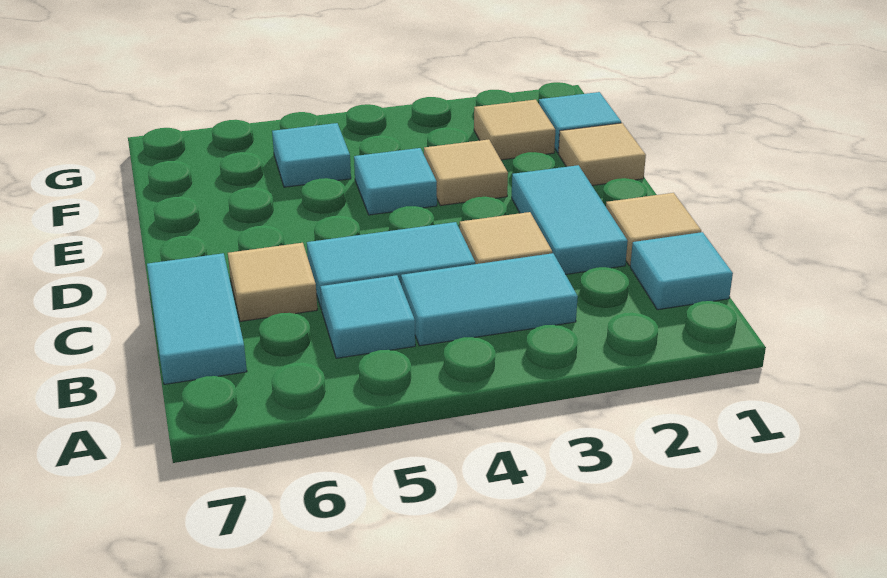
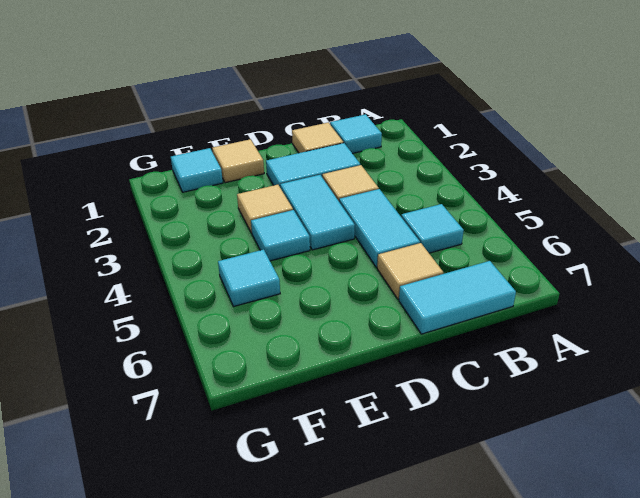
cyan tile B3:B4 level 1 -> cyan tile D3:D4 level 1
tan tile F2 level 1 -> none

